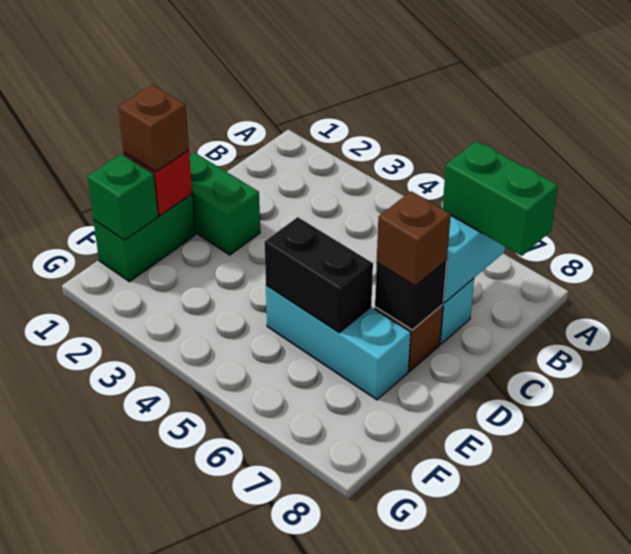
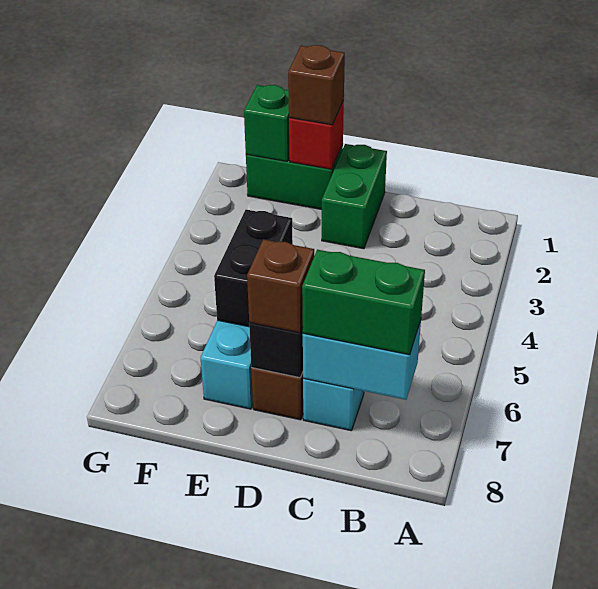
green brick B7:B8 level 3 -> green brick B7:C7 level 3

